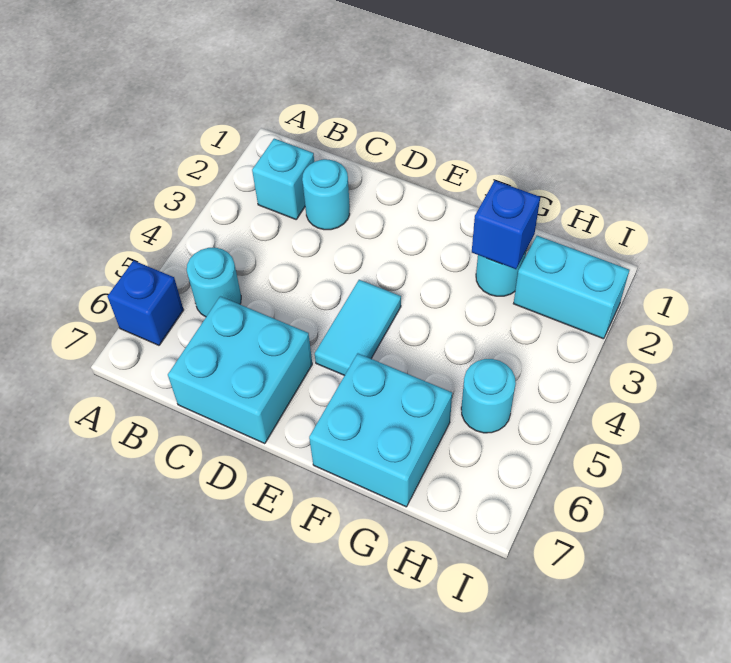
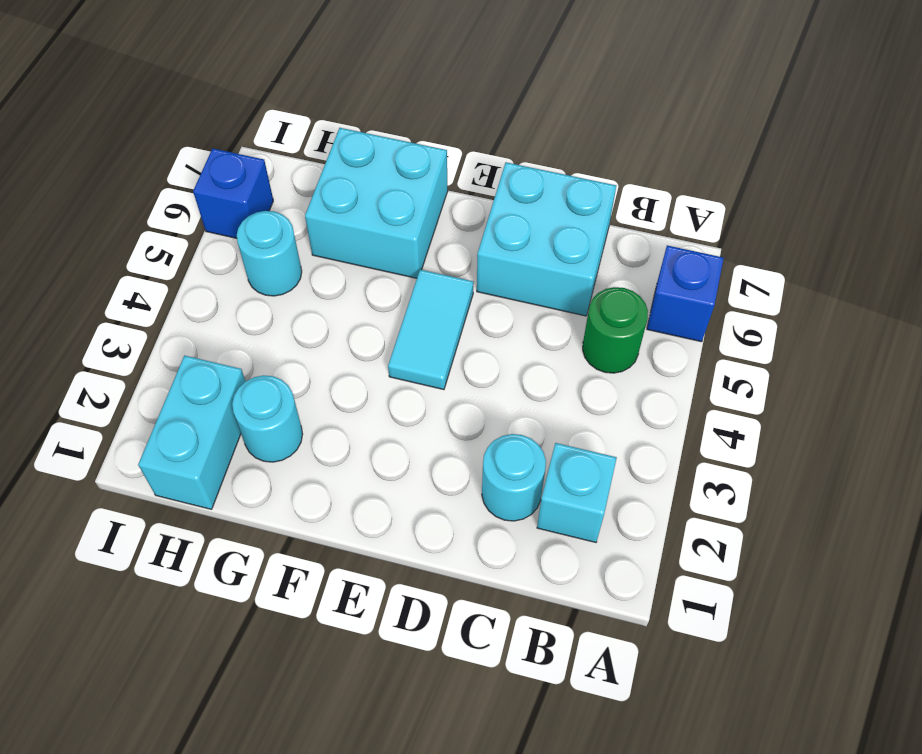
cyan round brick B5 level 1 -> green round brick B5 level 1
blue brick G2 level 2 -> blue brick I6 level 1
cyan brick H2:I2 level 1 -> cyan brick H1:H2 level 1

